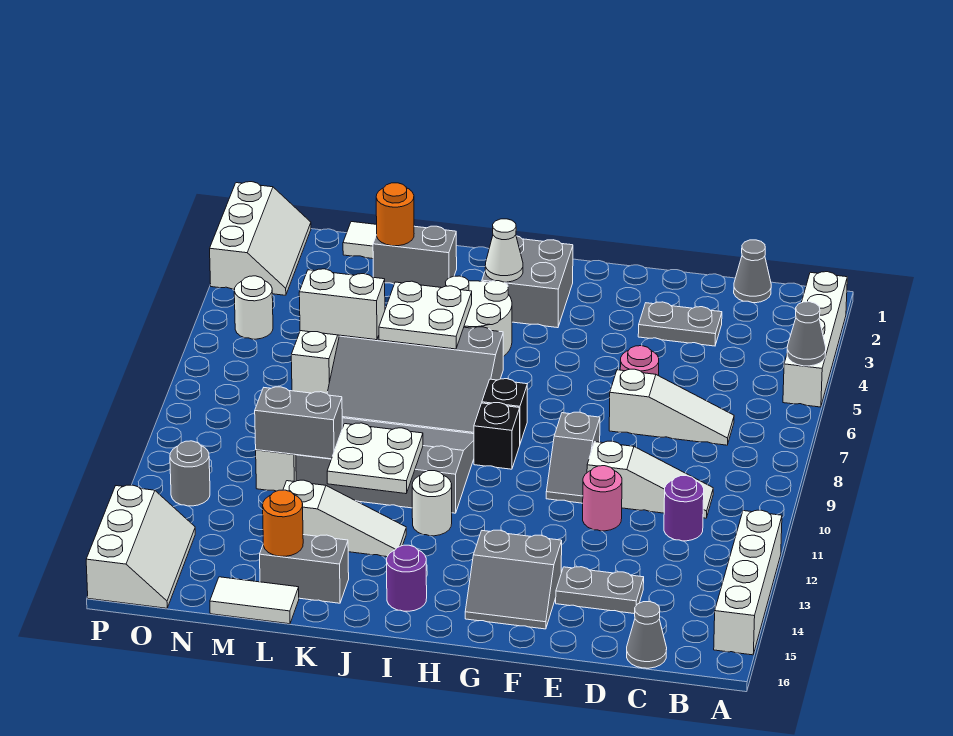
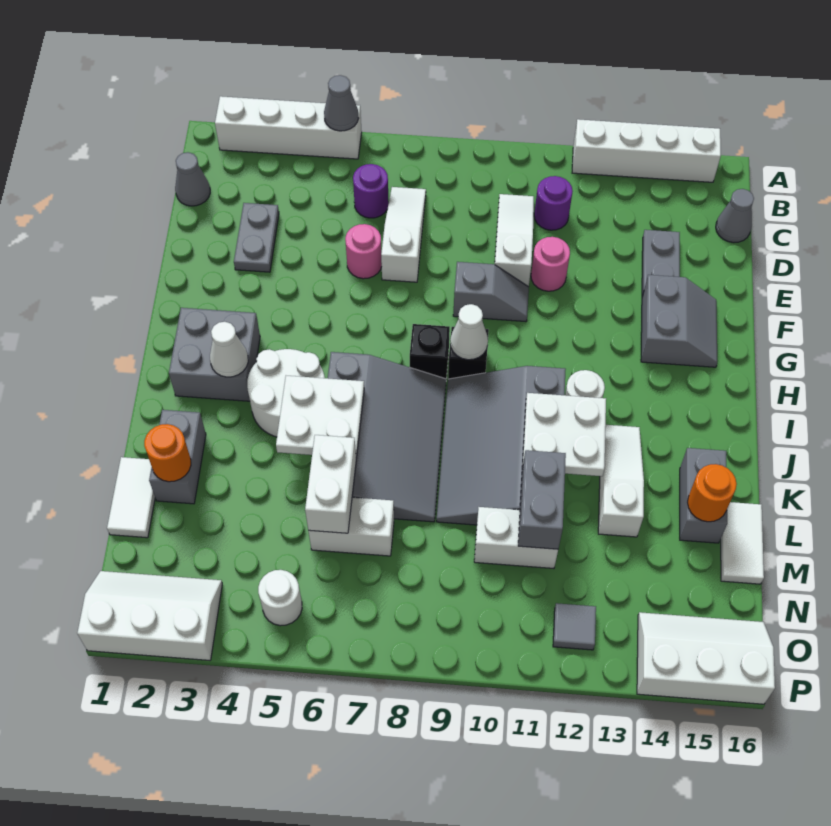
none -> white cone H9 level 2
purple round brick I15 level 1 -> purple round brick C6 level 1
grey round brick O12 level 1 -> grey tile O12 level 1

